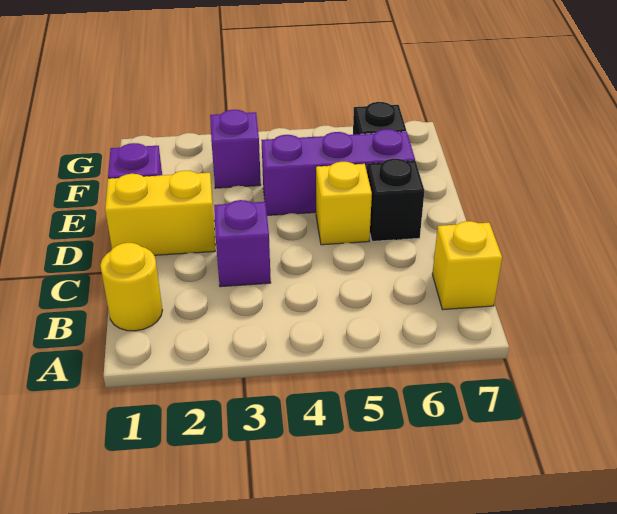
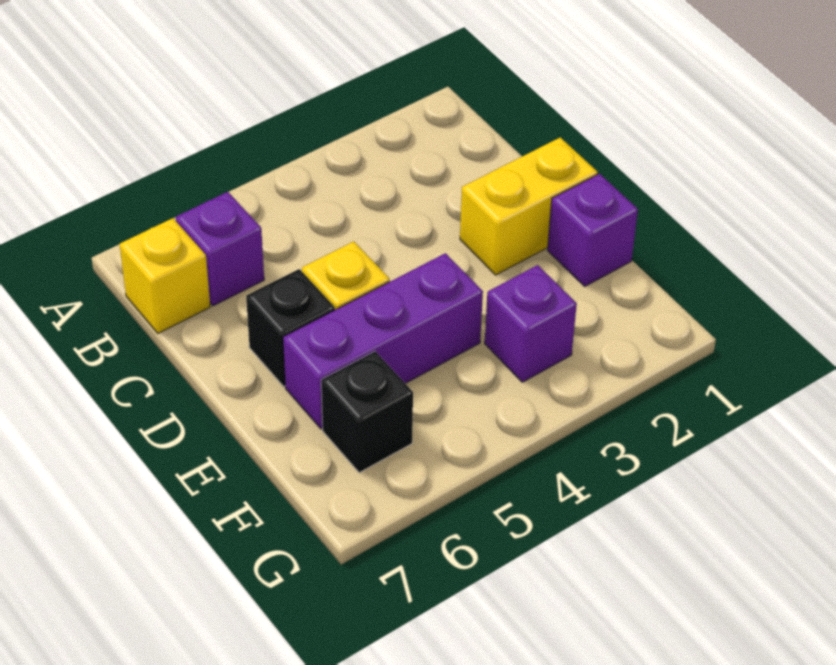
yellow round brick B1 level 1 -> none
purple brick C3 level 1 -> purple brick B6 level 1

